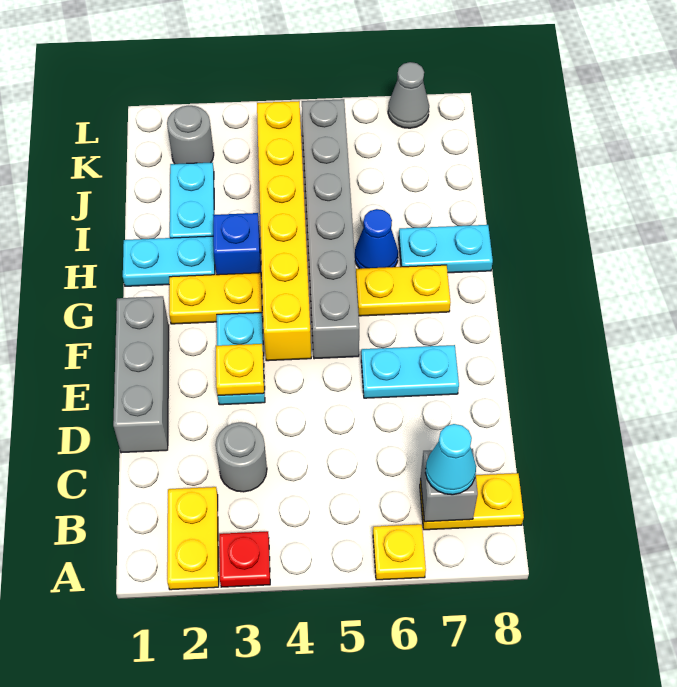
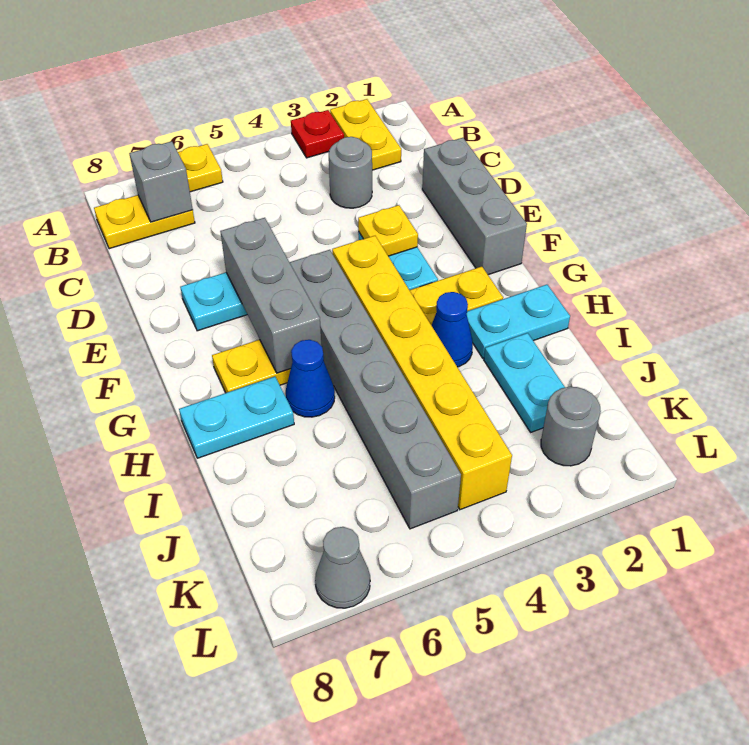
cyan cone B7 level 3 -> none
none -> grey brick E6:G6 level 2
blue brick H3 level 1 -> blue cone H3 level 1

